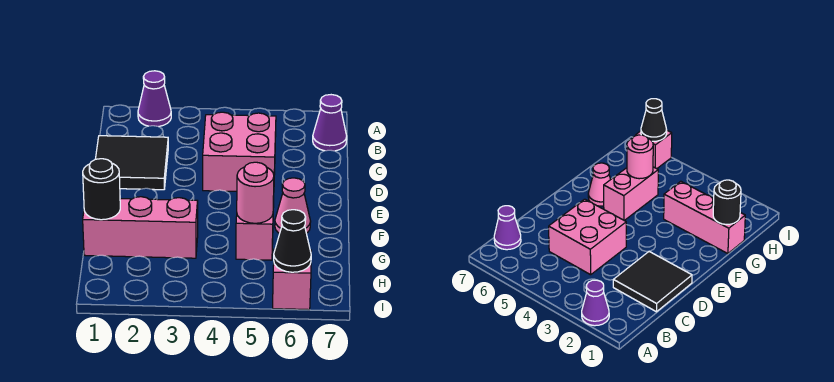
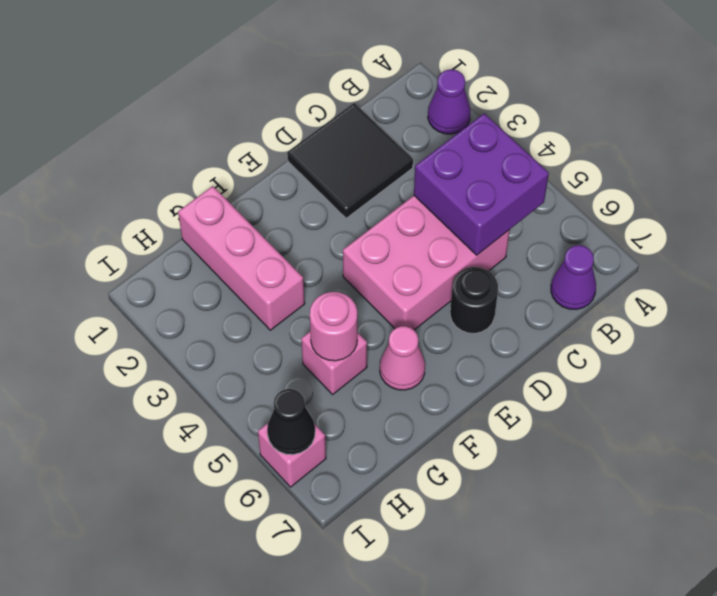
none -> purple brick B4:C5 level 2
pink brick C4:D5 level 1 -> pink brick C4:E5 level 1
pink brick F5:G5 level 1 -> pink brick G5 level 1
black round brick G1 level 2 -> black round brick D6 level 1

